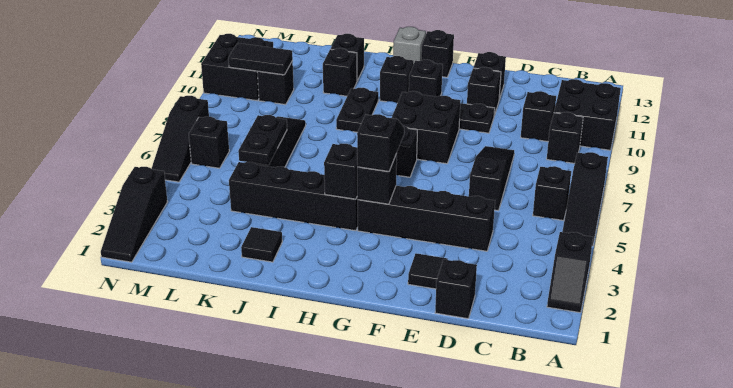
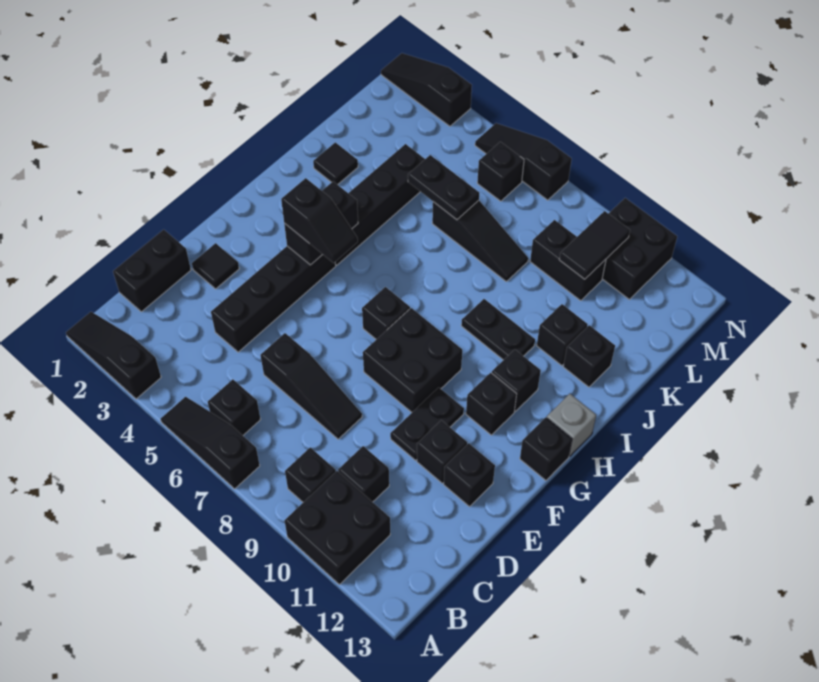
black slope A2:A3 level 1 top 3 -> black slope A1:A3 level 1 top 3
black brick D1 level 1 -> black brick C1:D1 level 1
black brick L10 level 1 -> black brick L9:L10 level 1

